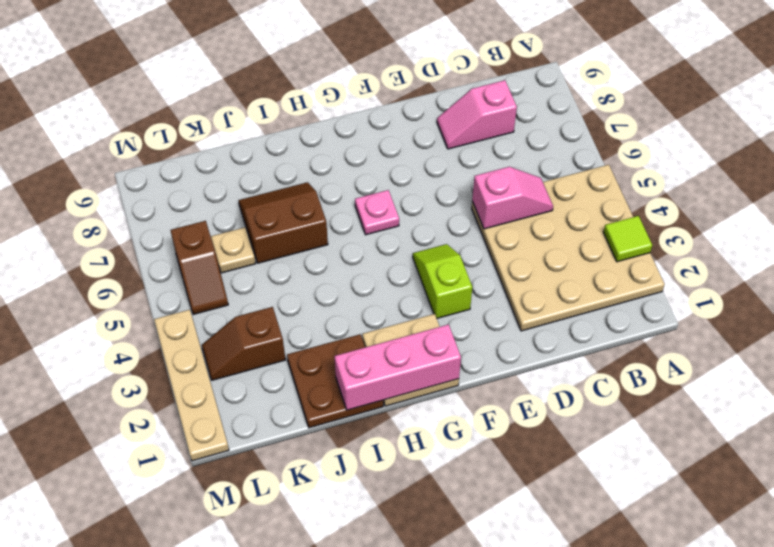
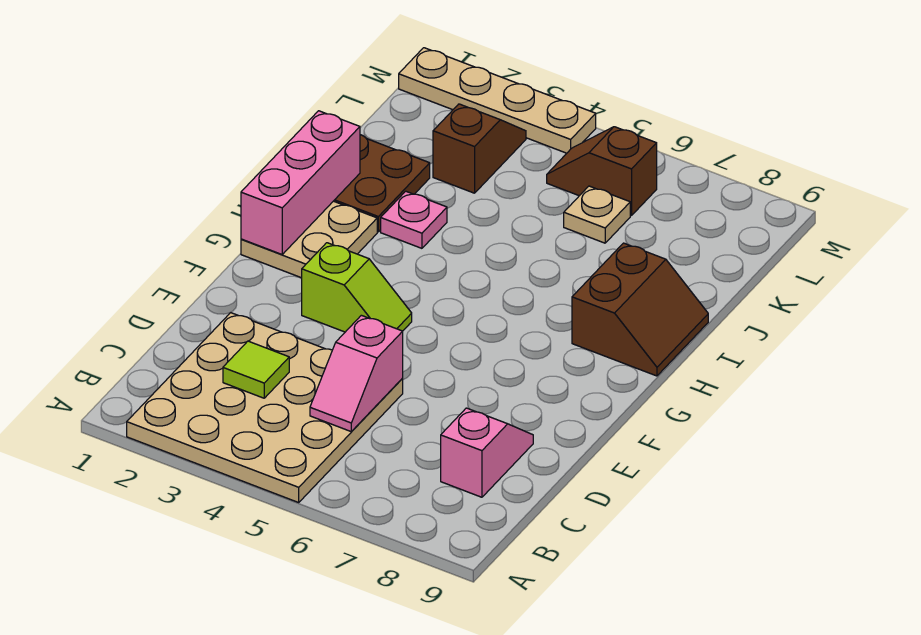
lime tile A3 level 2 -> lime tile C3 level 2
pink plate G6 level 1 -> pink plate I3 level 1
brown slope I6:J7 level 1 top 6 -> brown slope H8:I9 level 1 top 8

